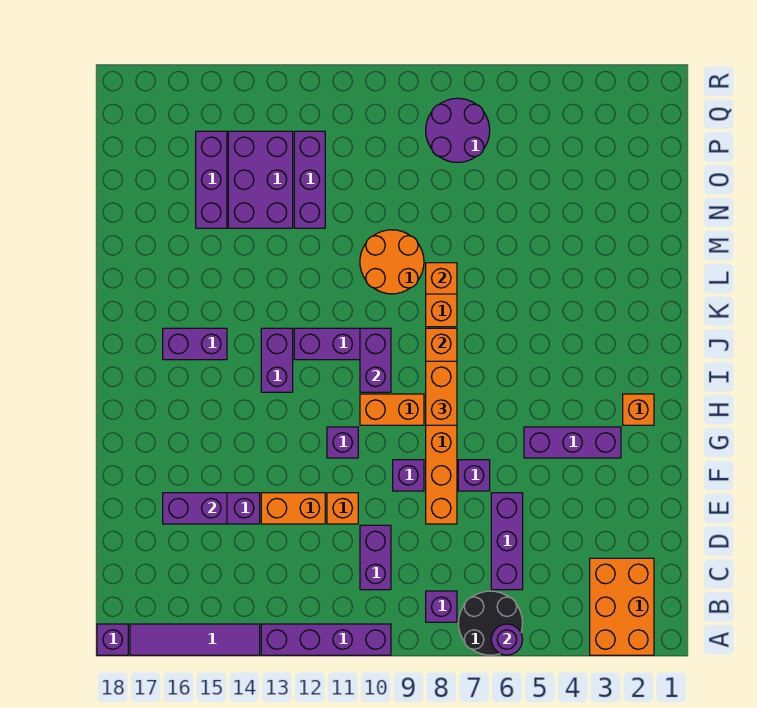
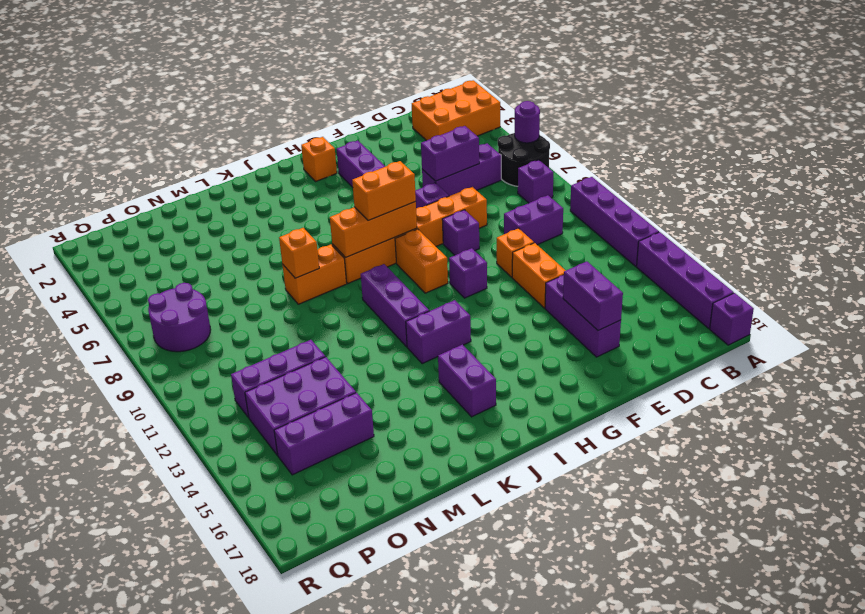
purple tile A14:A17 level 1 -> purple brick A14:A17 level 1
purple brick I10:J10 level 2 -> purple brick D6:E6 level 2
orange round brick L9:M10 level 1 -> none

